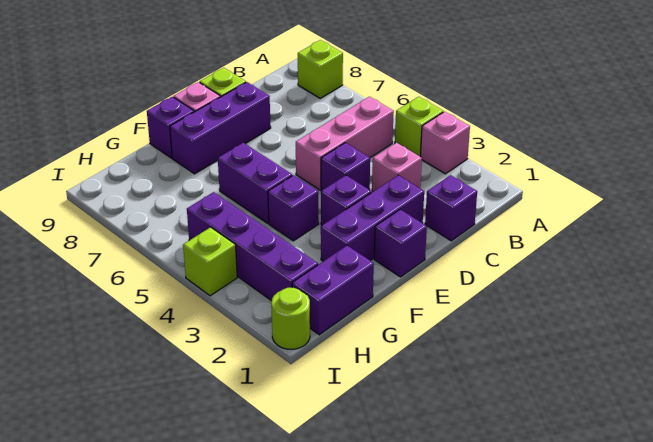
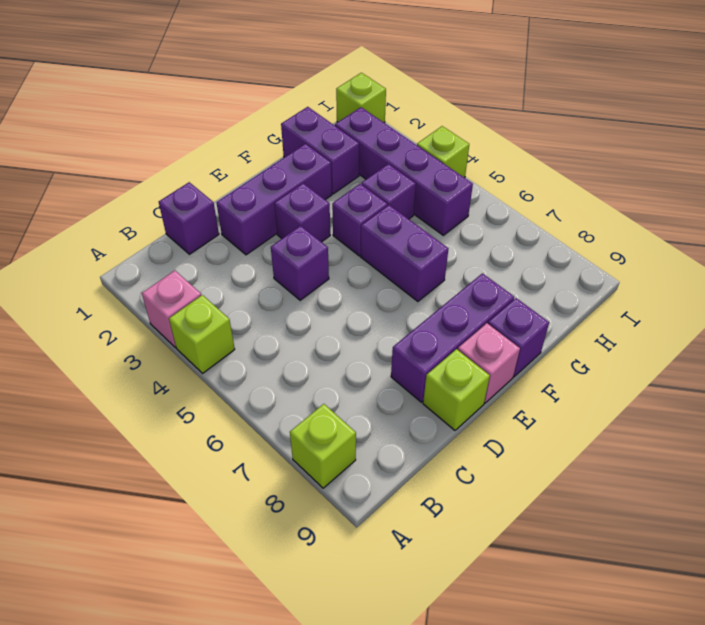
pink brick B5:D5 level 1 -> none
pink brick C3 level 1 -> none
purple brick E1 level 1 -> purple brick G4 level 1
purple brick G1:H1 level 1 -> purple brick G1:G2 level 1
lime round brick I1 level 1 -> lime brick I1 level 1

